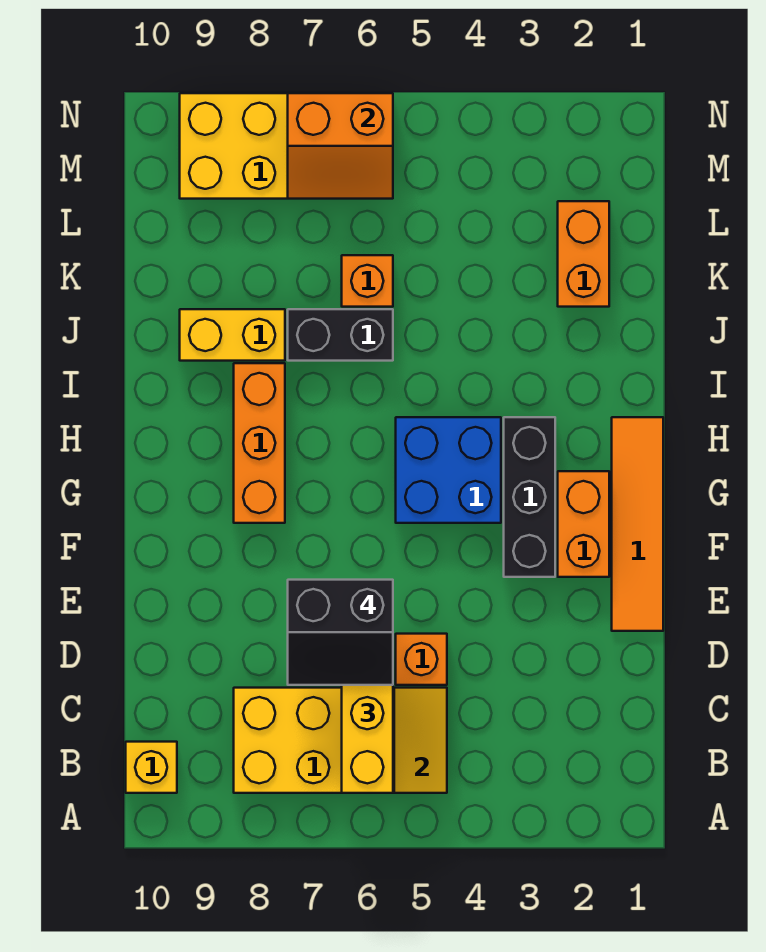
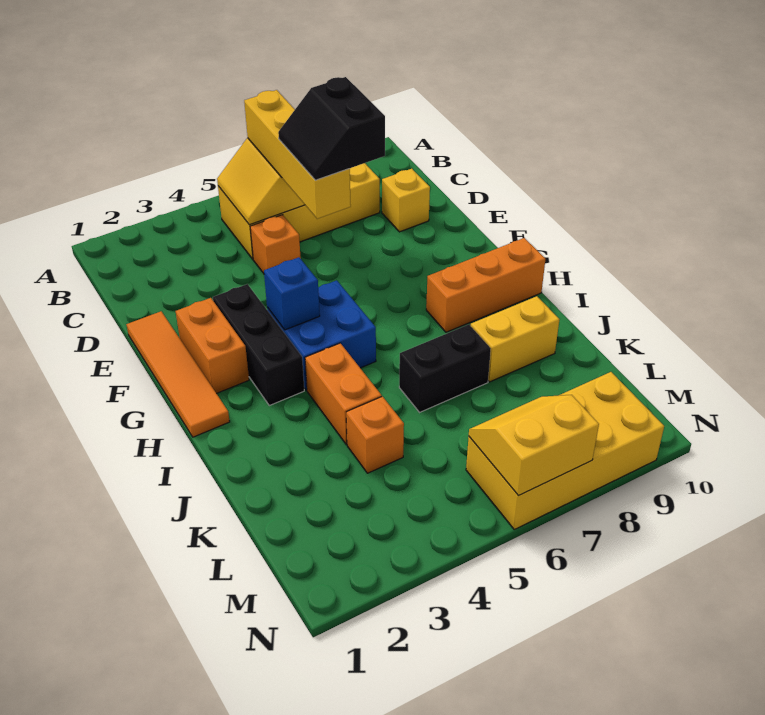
yellow brick B10 level 1 -> yellow brick D9 level 1
black slope D6:E7 level 4 top E -> black slope D6:E7 level 4 top 7
none -> blue brick G4 level 2
orange brick G8:I8 level 1 -> orange brick H8:H10 level 1
orange brick K2:L2 level 1 -> orange brick I4:J4 level 1
orange brick K6 level 1 -> orange brick K4 level 1
orange slope M6:N7 level 2 top N -> yellow slope M6:N7 level 2 top N

